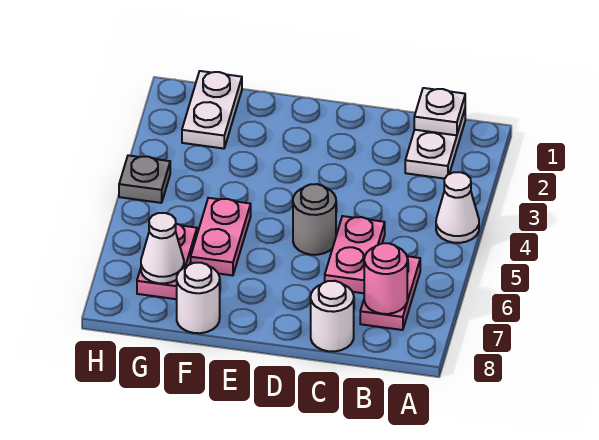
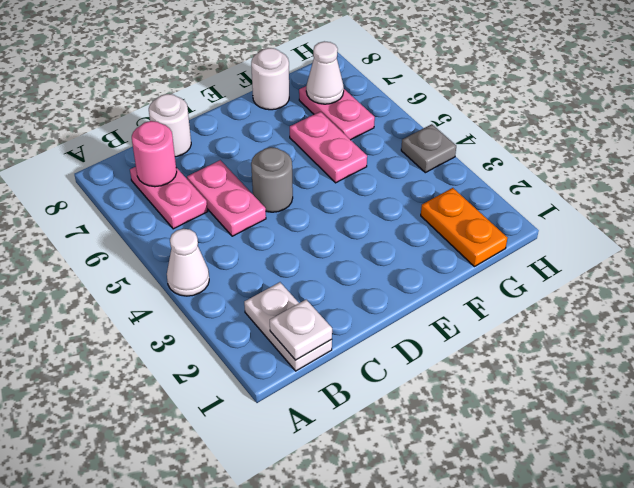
white plate G1:G2 level 1 -> orange plate G1:G2 level 1

